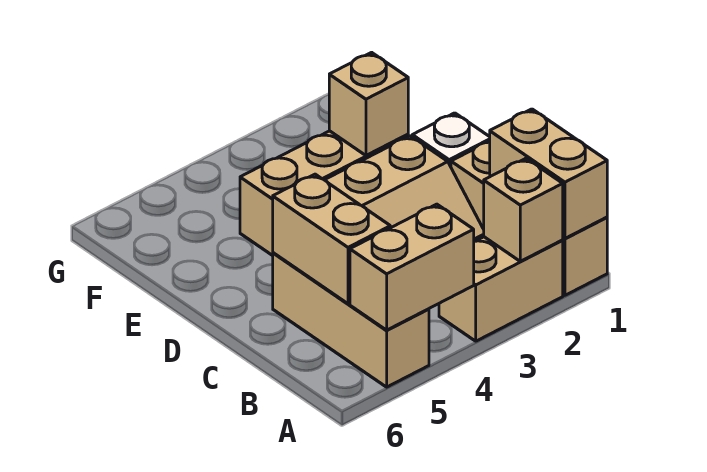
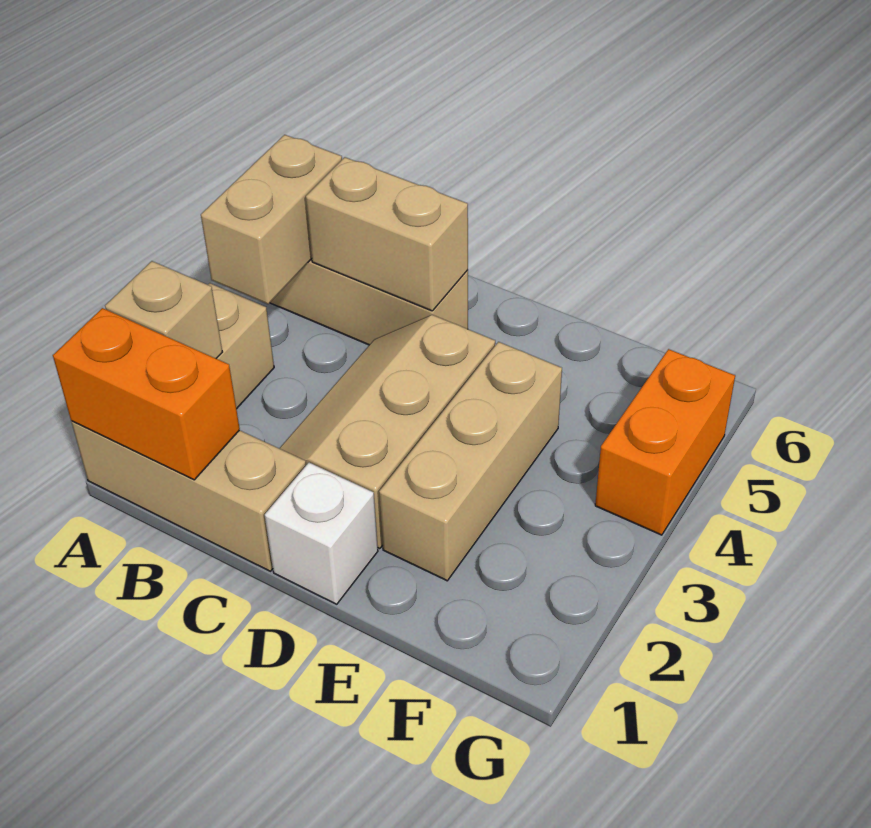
tan brick A1:B1 level 2 -> orange brick A1:B1 level 2
tan brick E2 level 2 -> none
none -> orange brick G4:G5 level 1

